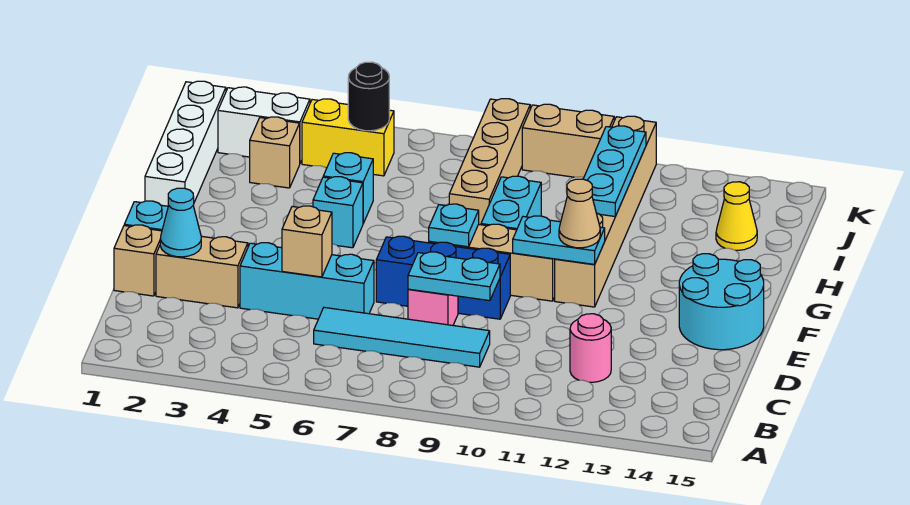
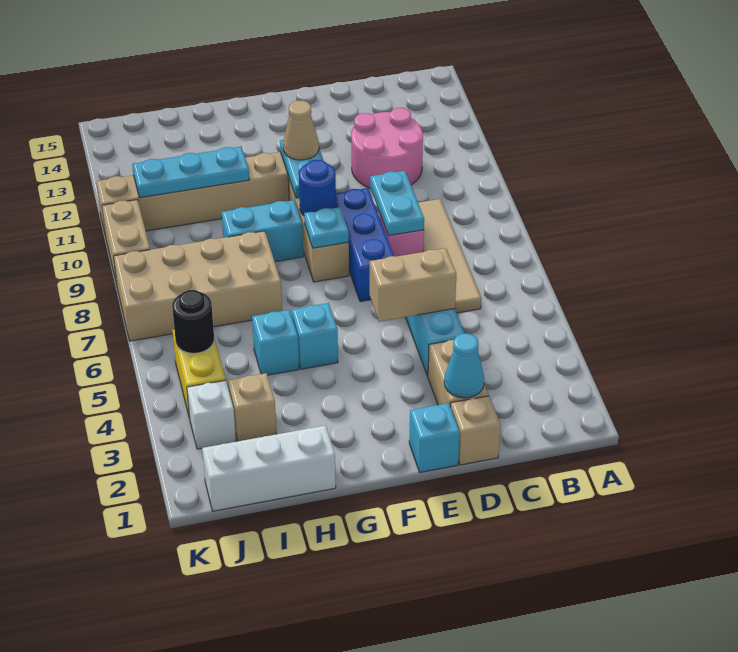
cyan tile C6:C9 level 1 -> tan tile C6:C9 level 1
pink round brick C12 level 1 -> pink round brick C11:D12 level 1
tan brick D5 level 2 -> tan brick D5:E5 level 2
cyan round brick E14:F15 level 1 -> none
none -> blue round brick F9 level 2
white brick G1:J1 level 1 -> white brick H1:J1 level 1
tan brick H8:K8 level 1 -> tan brick H7:K8 level 1
yellow cone I14 level 1 -> none
white brick J2:J3 level 1 -> white brick J3 level 1

